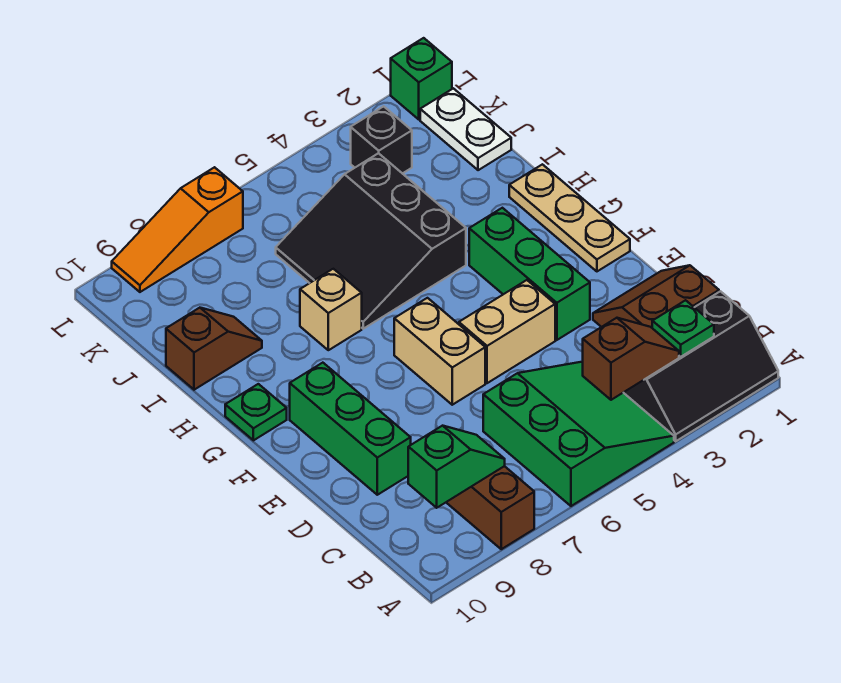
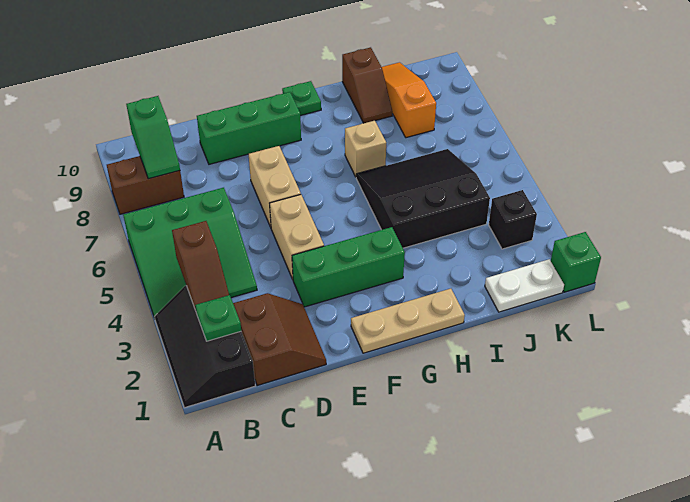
tan brick E6:F6 level 1 -> tan brick E6:E7 level 1
orange slope L7:L9 level 1 top 7 -> orange slope J8:J10 level 1 top 8

